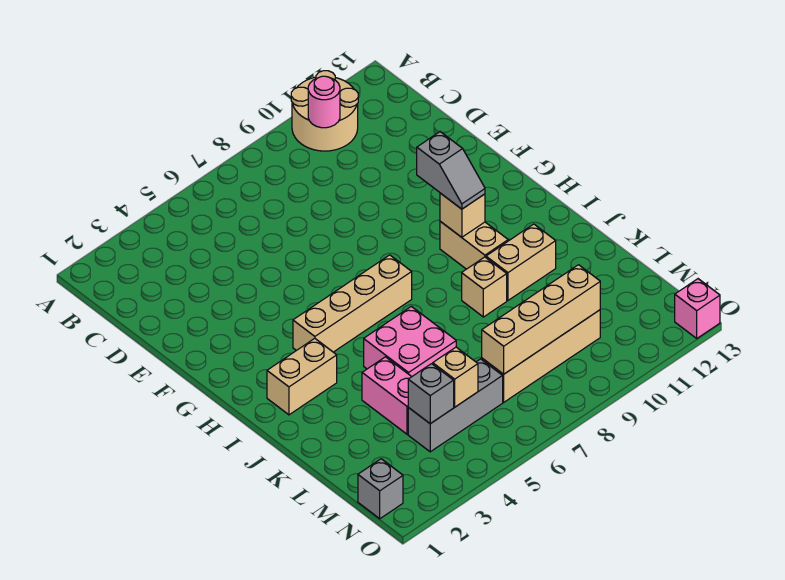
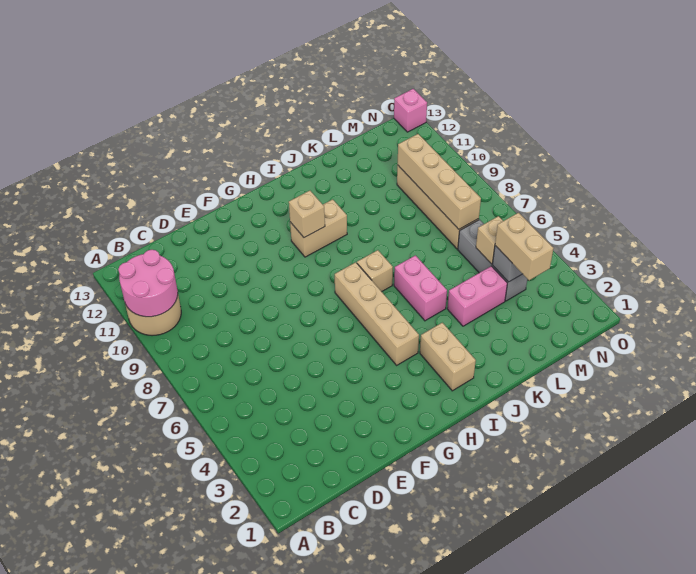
pink round brick B10 level 2 -> pink round brick A10:B11 level 2
grey slope G10:H10 level 3 top G -> none
pink brick J5:K6 level 1 -> pink brick J5:J6 level 1
tan brick J9 level 1 -> tan brick I7 level 1
tan brick J10:J11 level 1 -> tan brick M3:M4 level 3
grey brick N1 level 1 -> none

